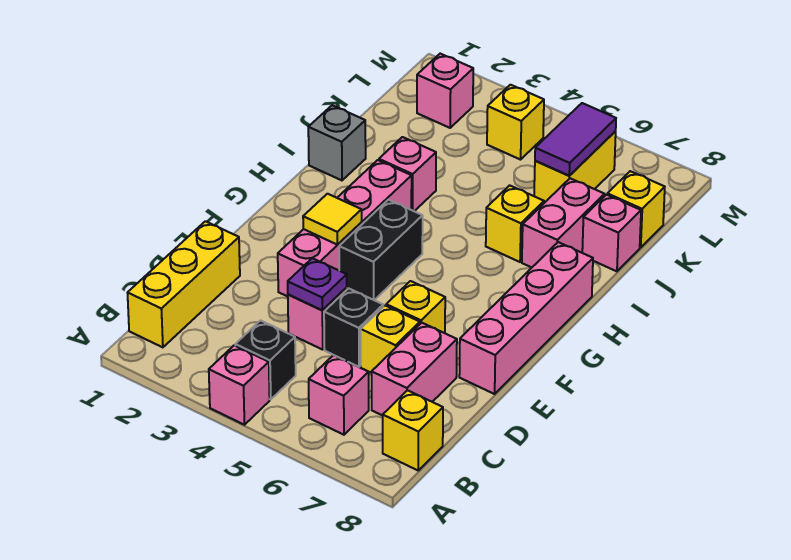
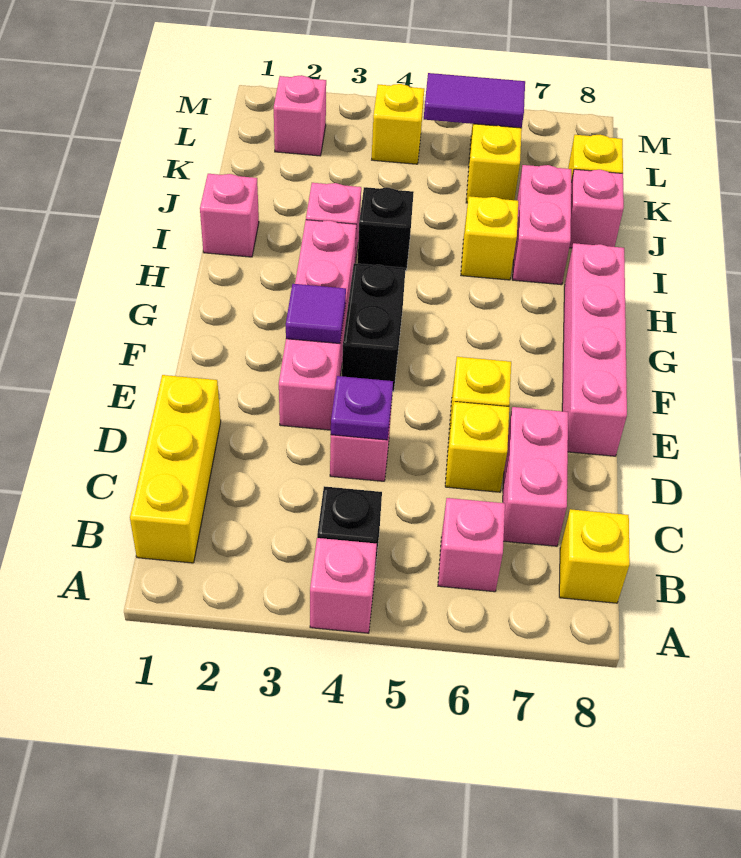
black brick D5 level 1 -> black brick I4 level 1
yellow tile F3 level 2 -> purple tile F3 level 2
grey brick I1 level 1 -> pink brick I1 level 1
purple tile K6:L6 level 2 -> purple tile L5:L6 level 2

